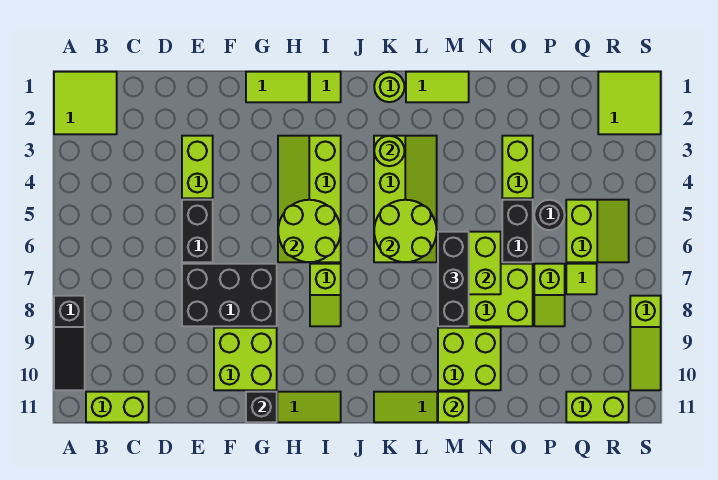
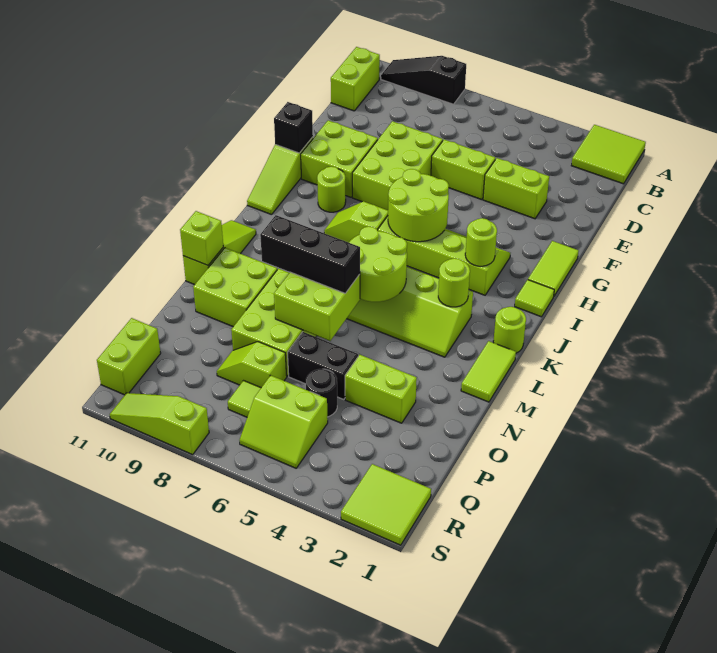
black brick E5:E6 level 1 -> lime brick E5:E6 level 1
black brick E7:G8 level 1 -> lime brick E7:G8 level 1
none -> lime round brick H9 level 1
none -> lime round brick I3 level 2

